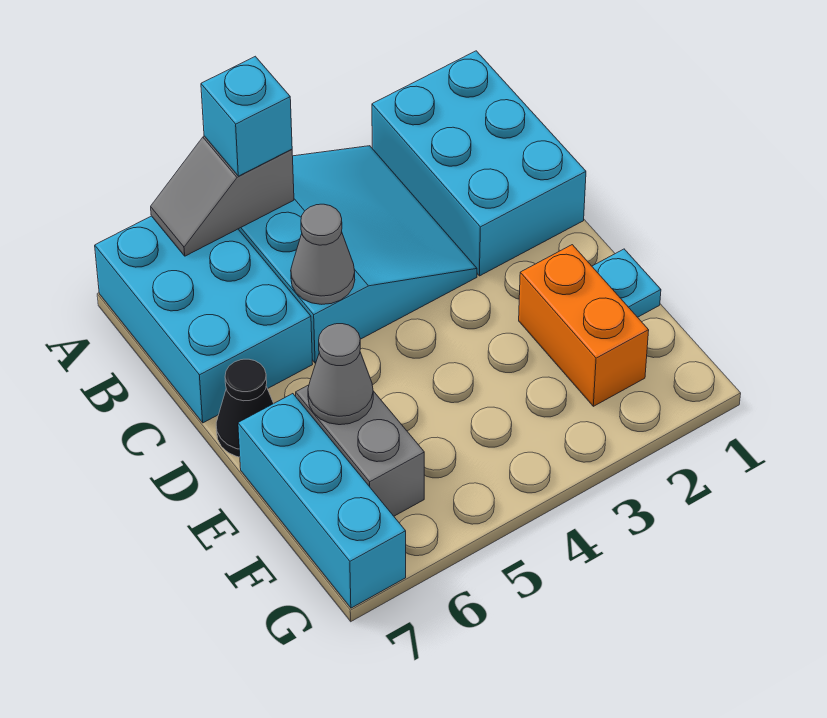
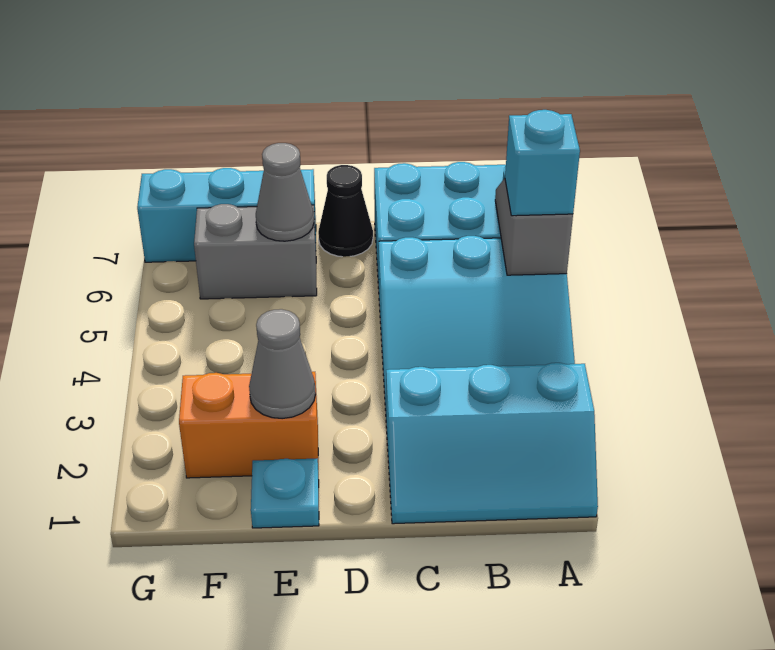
cyan brick A1:C2 level 1 -> cyan slope A1:C2 level 1 top 2
grey cone C5 level 2 -> grey cone E2 level 2

